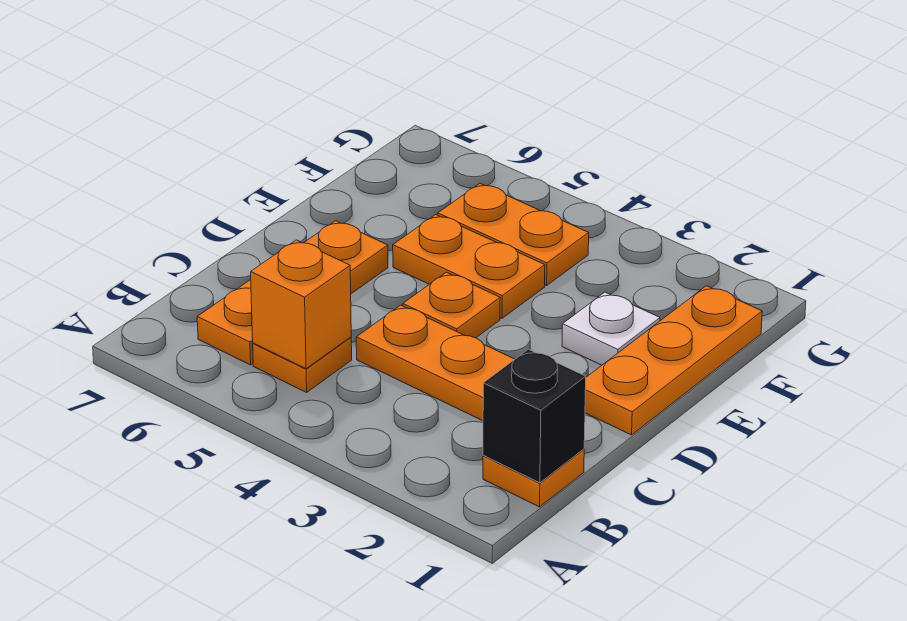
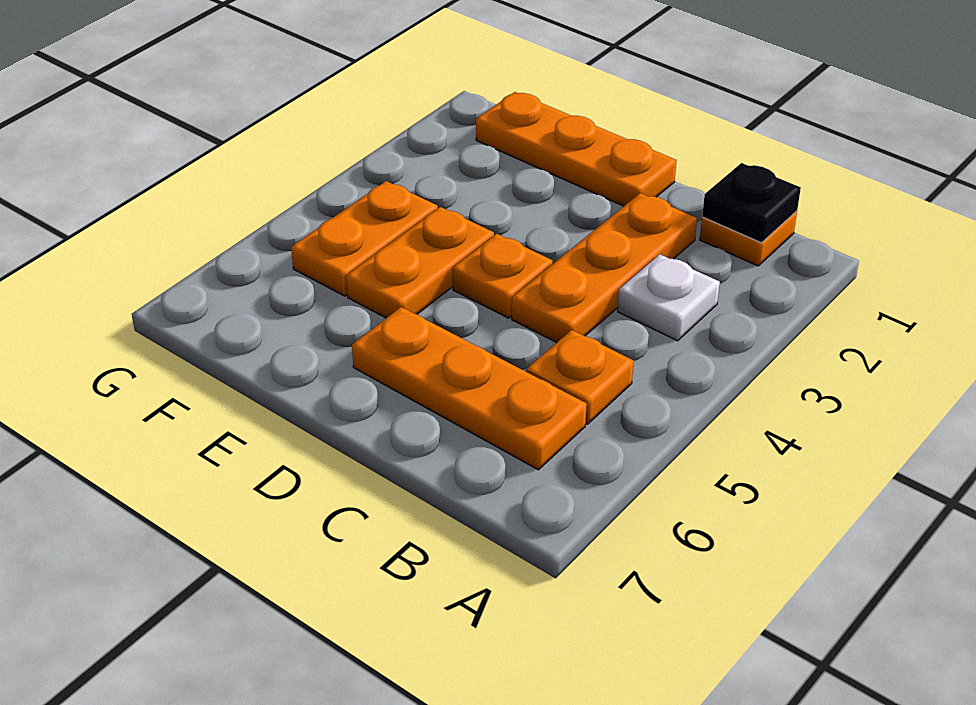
black brick B1 level 2 -> black plate B1 level 2
orange brick B5 level 2 -> none
white plate E2 level 1 -> white plate B3 level 1

